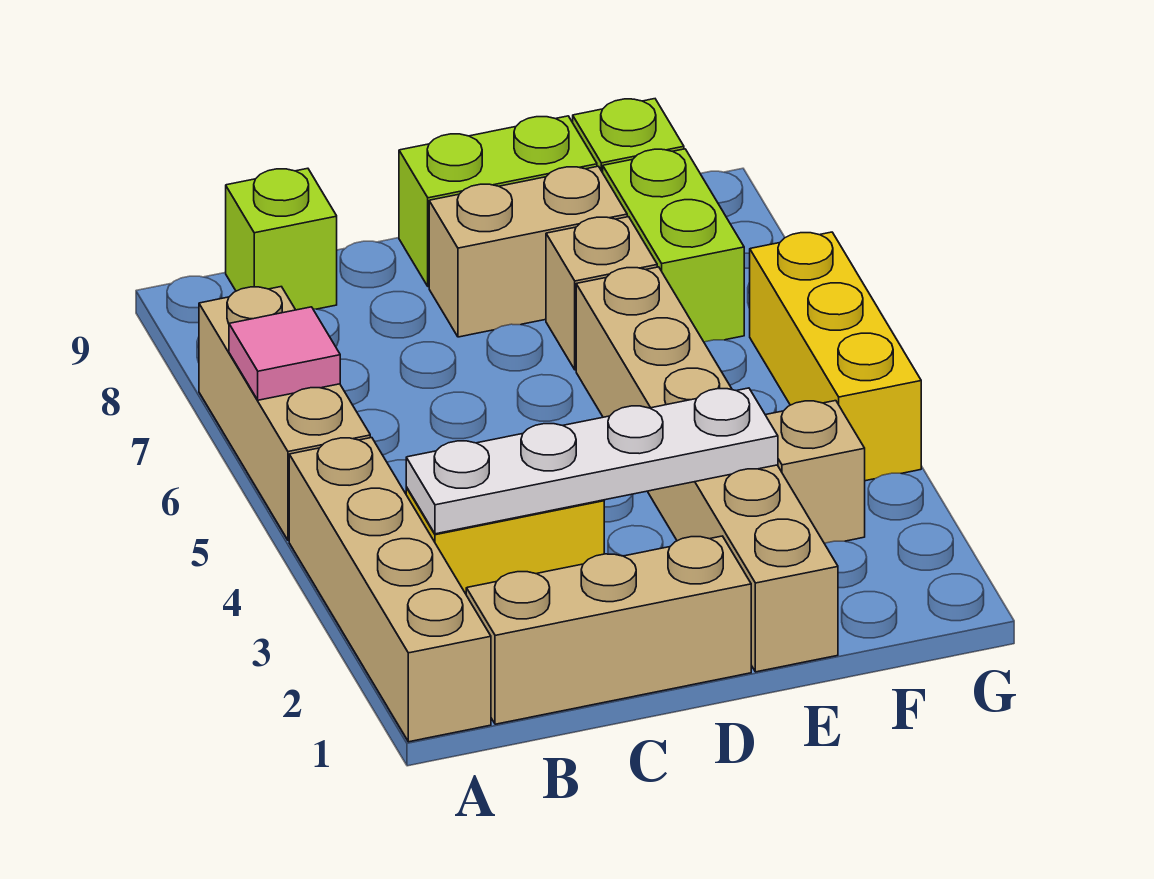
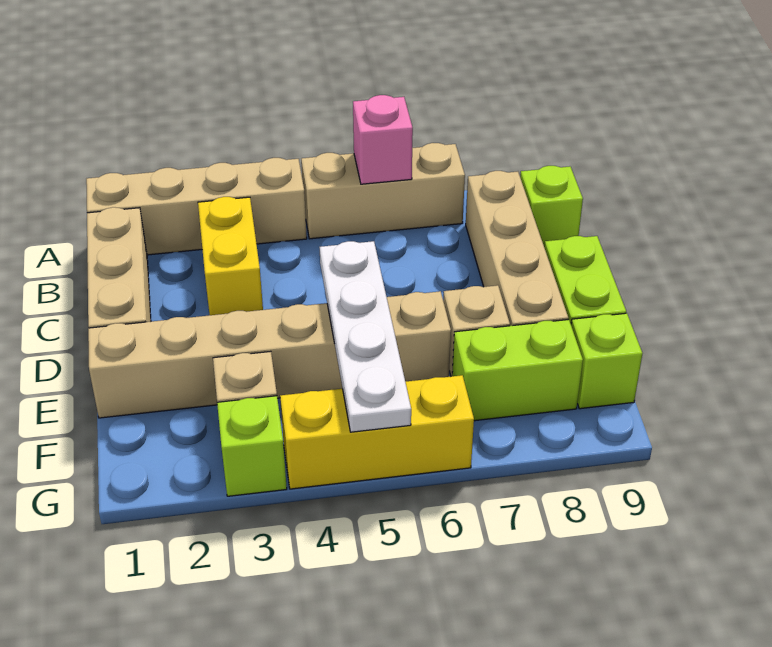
pink tile A6 level 2 -> pink brick A6 level 2
white plate B3:E3 level 2 -> white plate D5:G5 level 2
tan brick D8:E8 level 1 -> tan brick B8:E8 level 1
none -> lime brick G3 level 1

